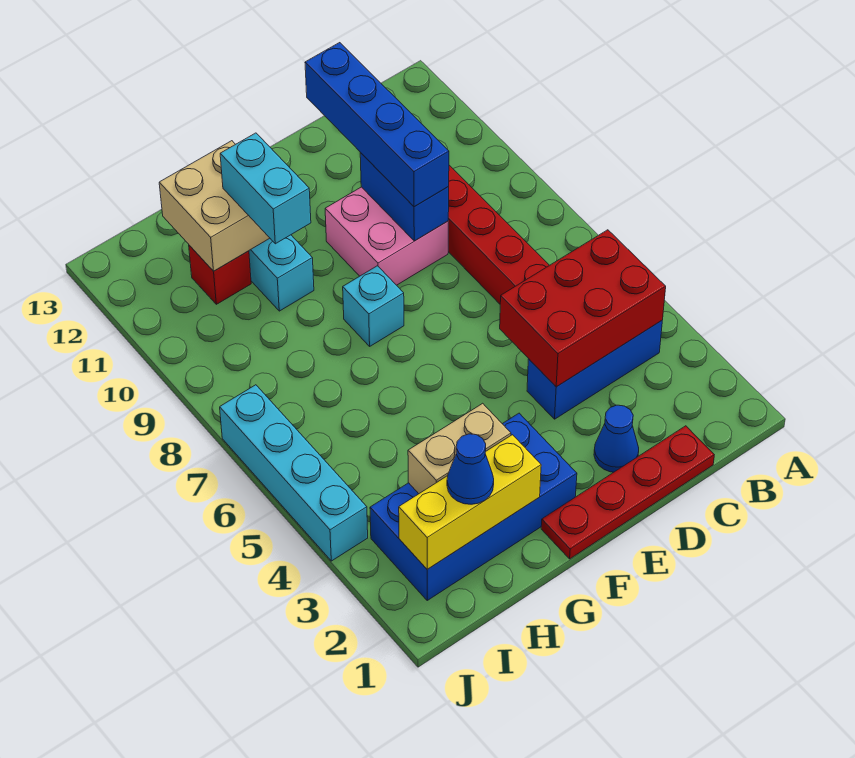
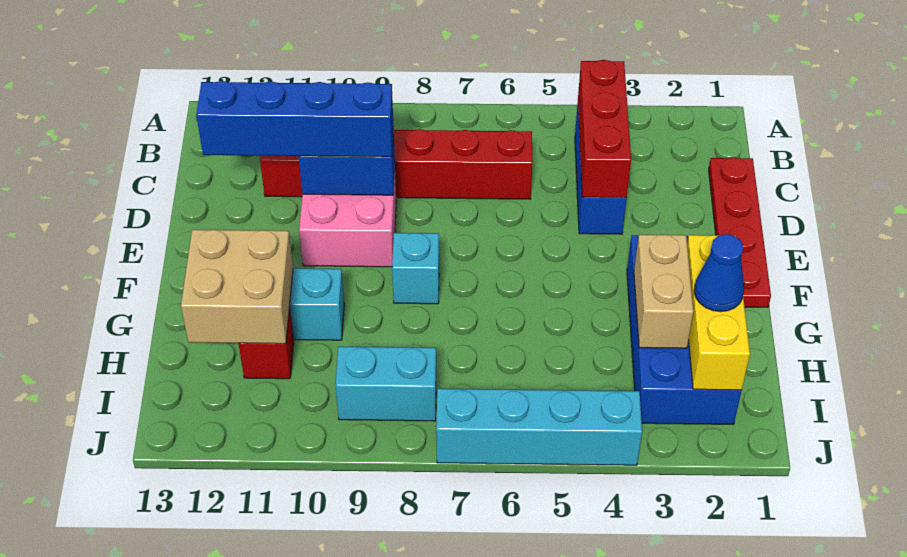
red brick B4:D5 level 2 -> red brick B4:D4 level 2
blue cone D2 level 1 -> none
cyan brick G10:G11 level 3 -> cyan brick I8:I9 level 1

